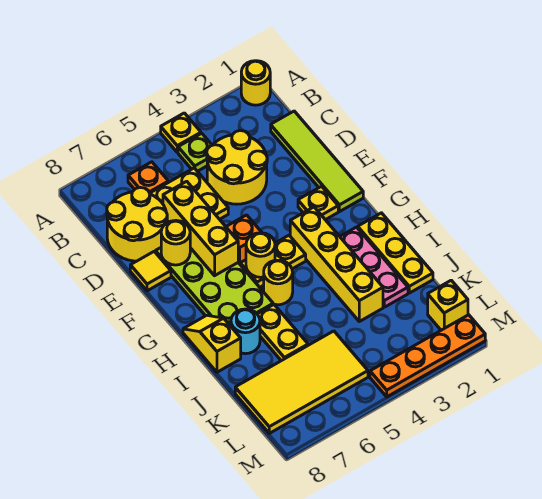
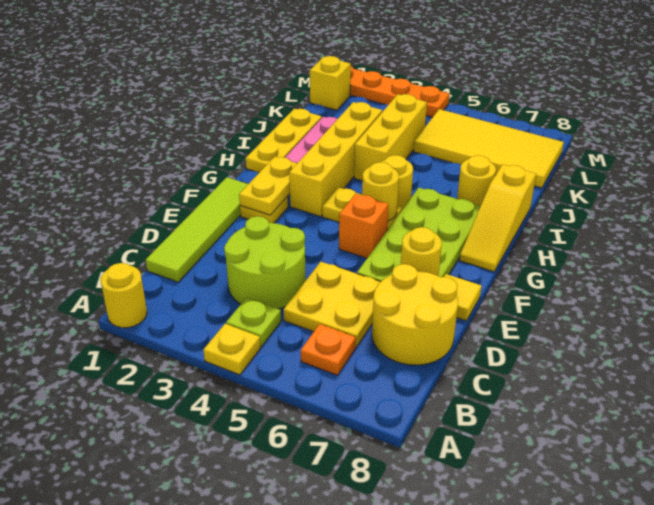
yellow round brick C3:D4 level 1 -> lime round brick C3:D4 level 1
yellow brick D6:F6 level 2 -> yellow brick I4:K4 level 1
yellow slope H8:I8 level 1 top I -> yellow slope G8:I8 level 1 top I
yellow plate I6:J6 level 1 -> yellow plate F2:G2 level 2
cyan round brick I7 level 1 -> yellow round brick I7 level 1

